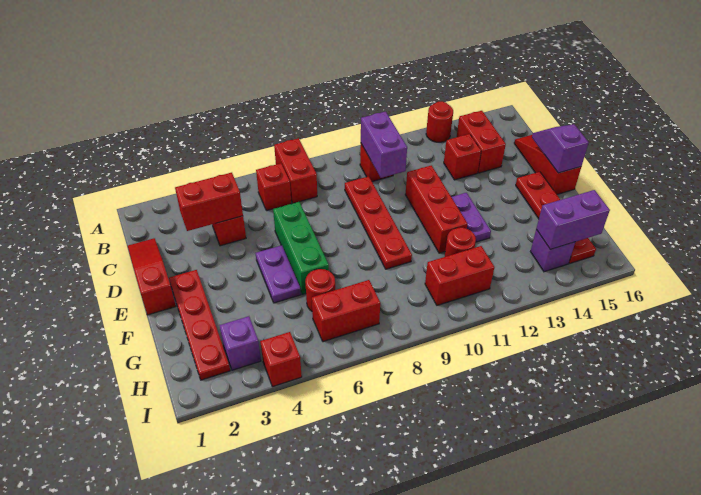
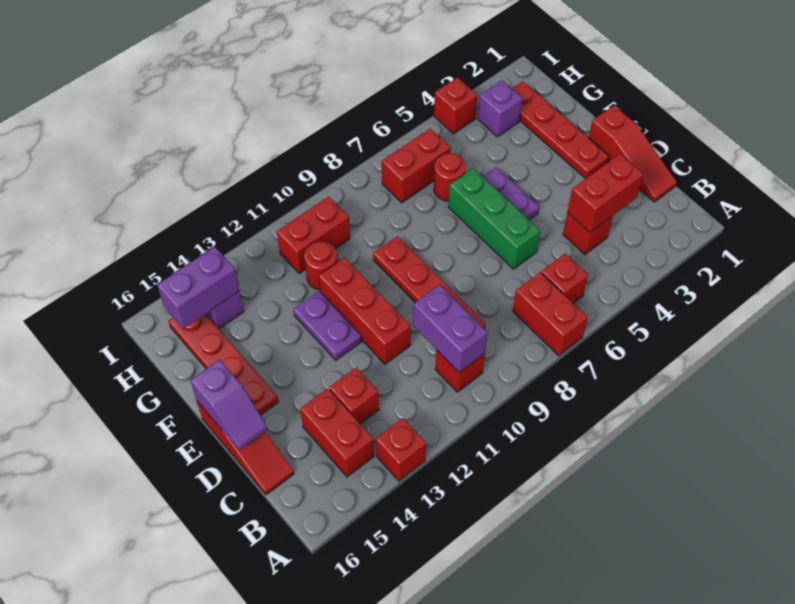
red round brick A13 level 1 -> red brick A13 level 1

